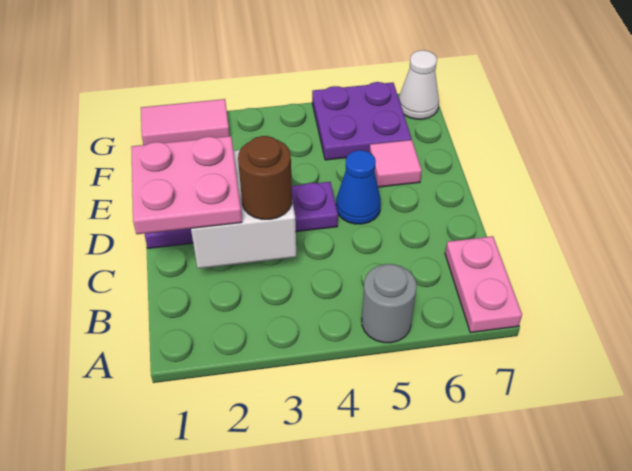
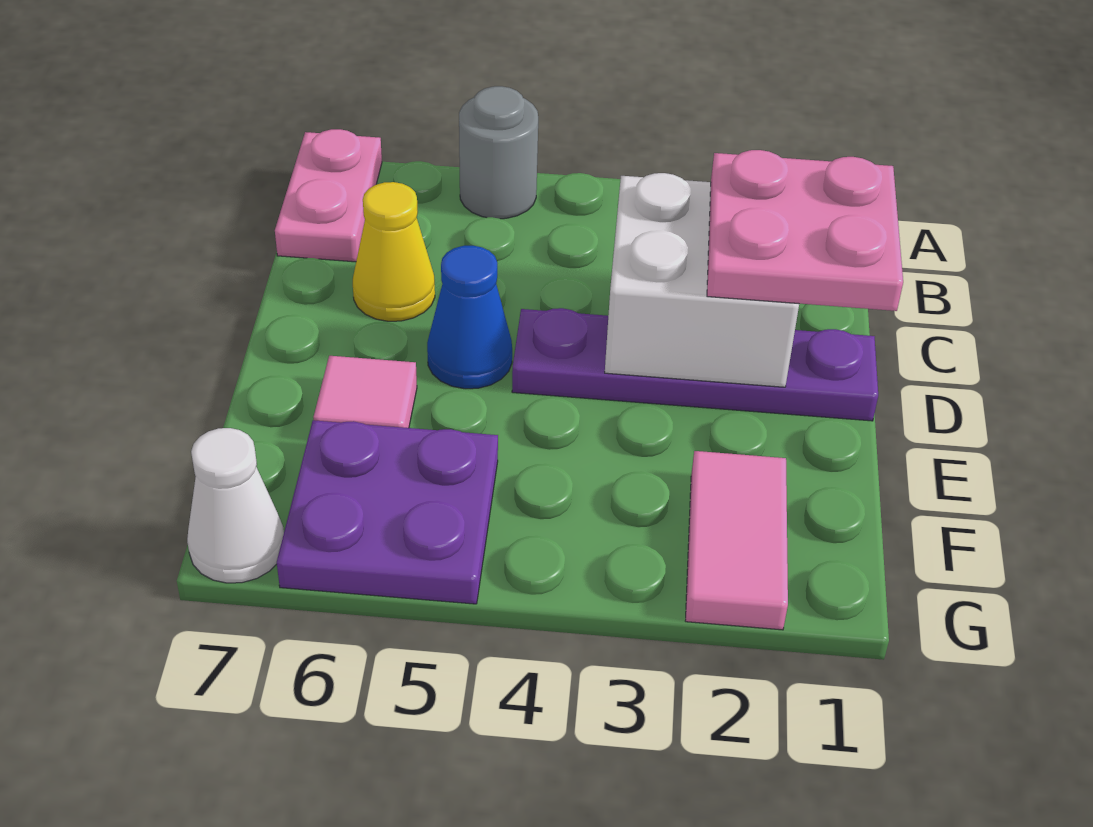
brown round brick C3 level 3 -> none
none -> yellow cone C6 level 1
pink tile G1:G2 level 1 -> pink tile F2:G2 level 1

